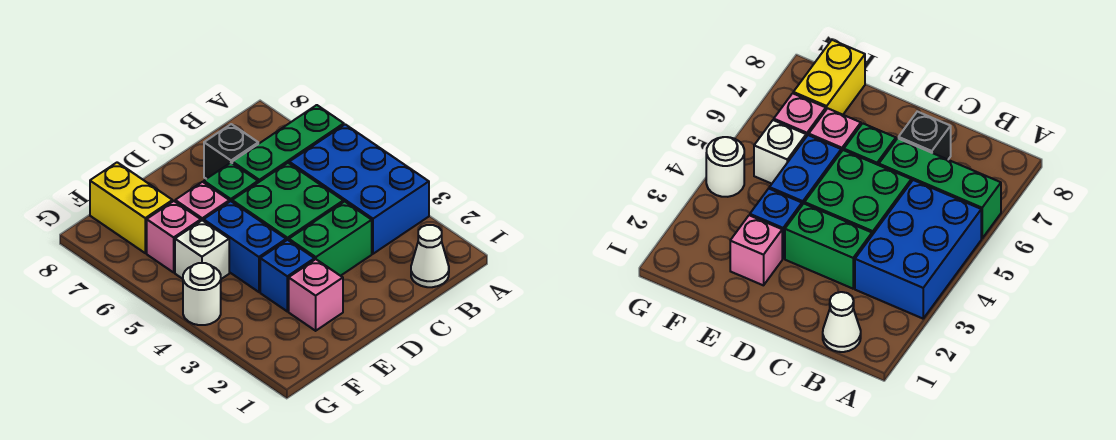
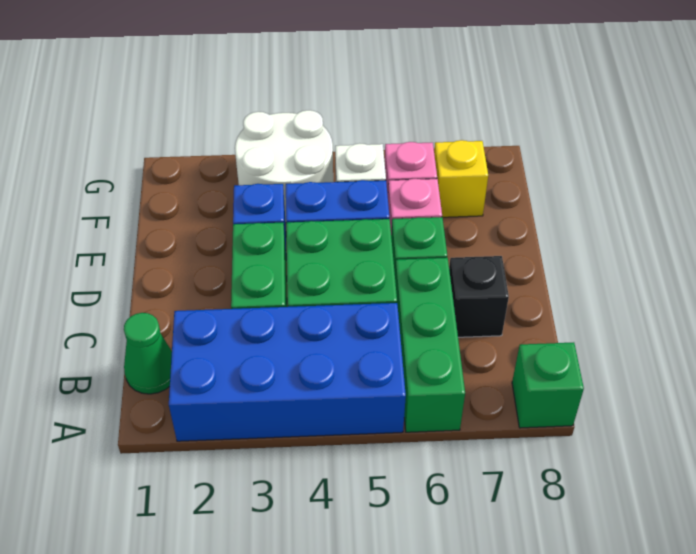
blue brick A3:B5 level 1 -> blue brick A2:B5 level 1
none -> green brick A8 level 1
white cone B1 level 1 -> green cone B1 level 1
pink brick E2 level 1 -> none
yellow brick F7:F8 level 1 -> yellow brick F7 level 1
white round brick G4 level 1 -> white round brick F3:G4 level 1

